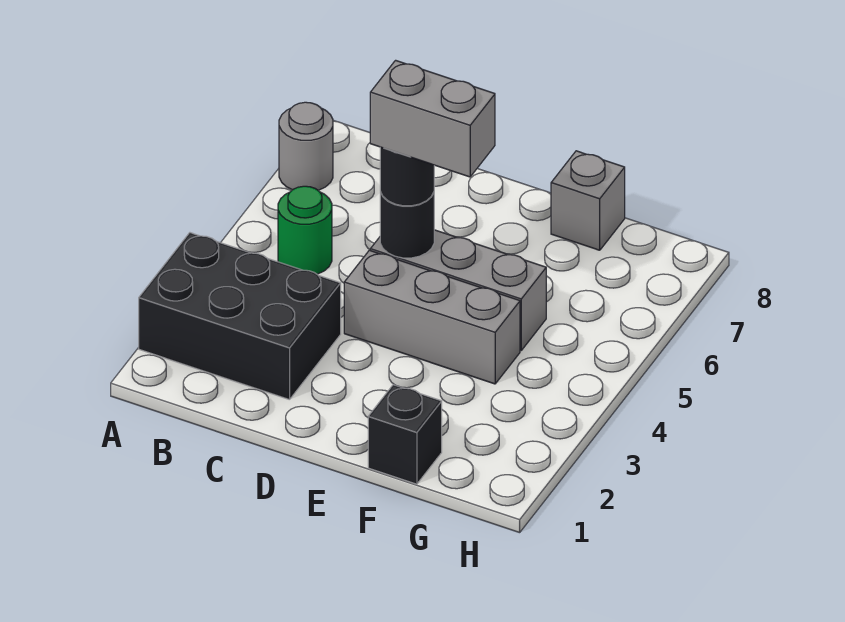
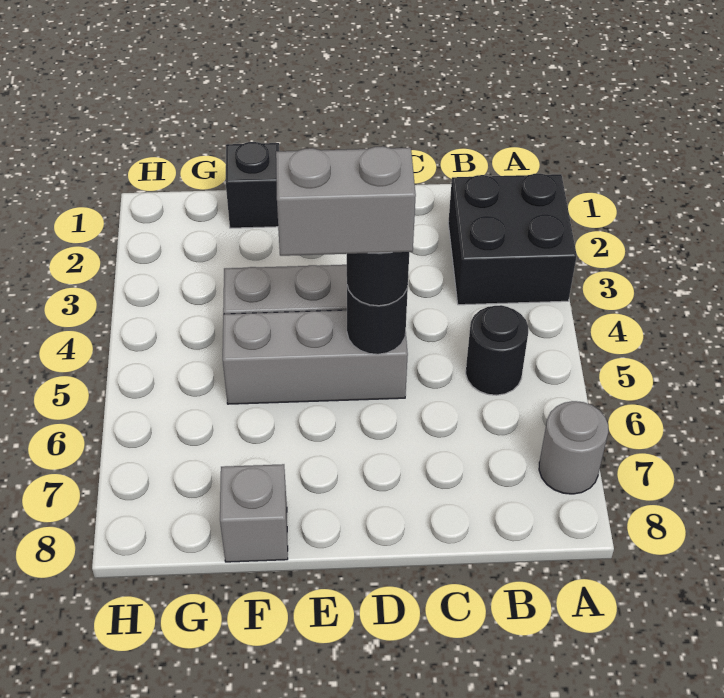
black brick A2:C3 level 1 -> black brick A2:B3 level 1
green round brick B5 level 1 -> black round brick B5 level 1

